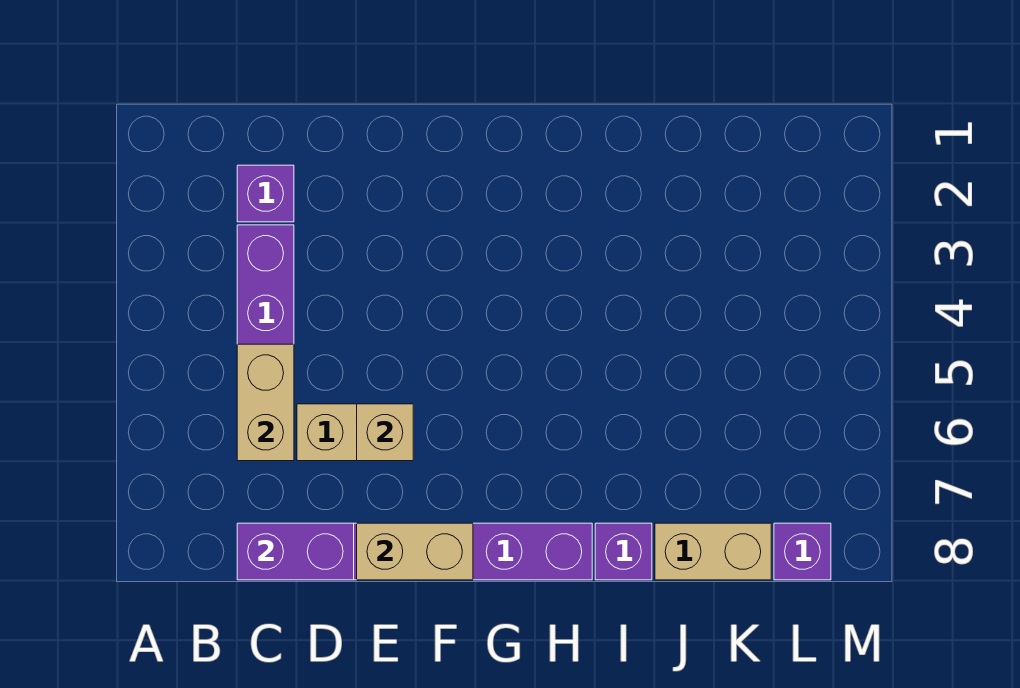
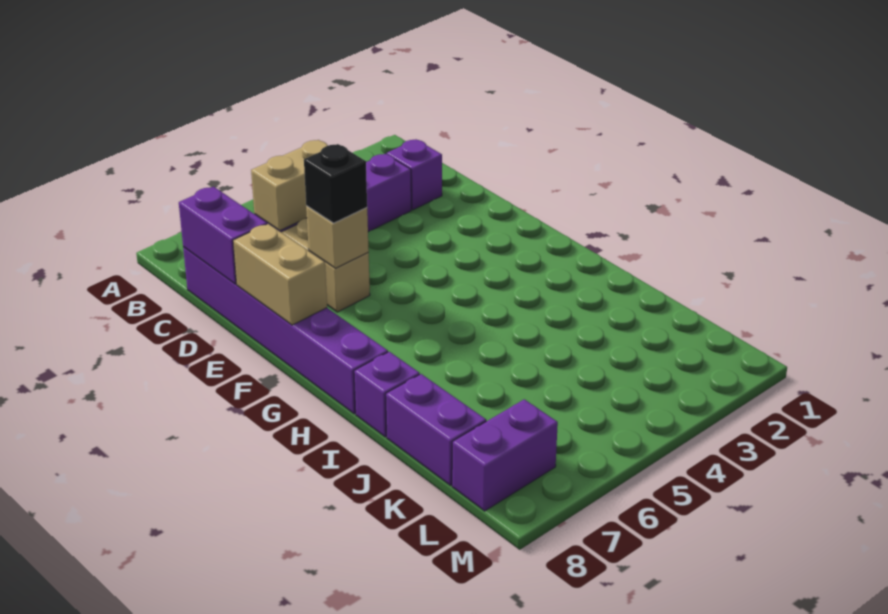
none -> black brick E6 level 3
tan brick J8:K8 level 1 -> purple brick J8:K8 level 1
purple brick L8 level 1 -> purple brick L7:L8 level 1

